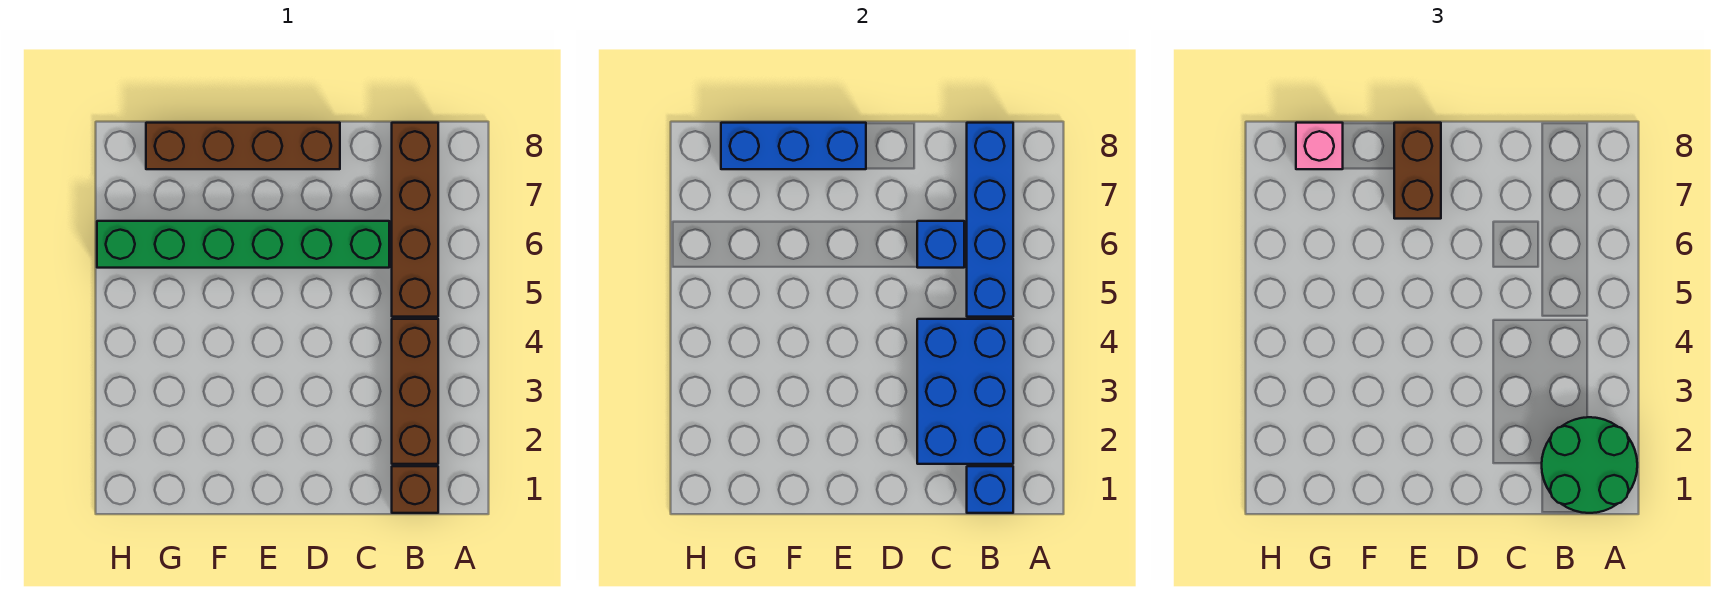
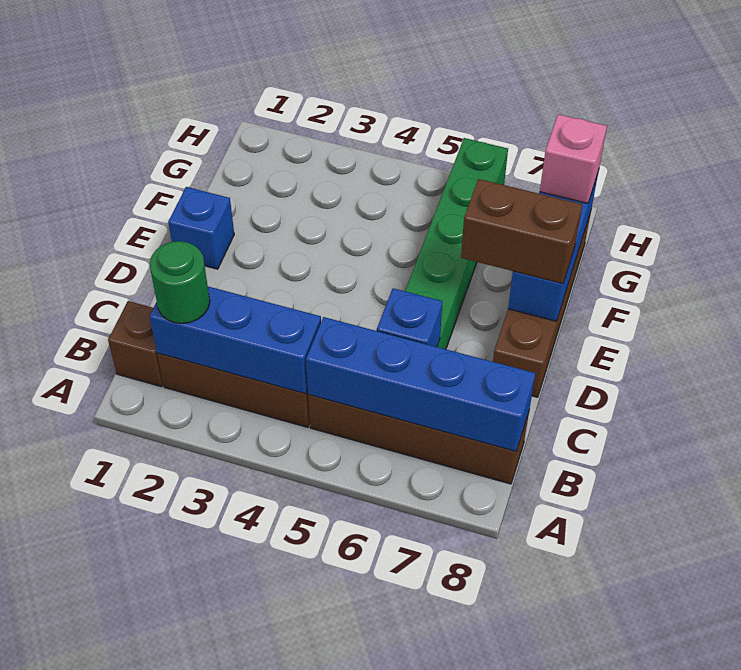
green round brick A1:B2 level 3 -> green round brick B2 level 3
blue brick B1 level 2 -> blue brick E1 level 1
blue brick B2:C4 level 2 -> blue brick B2:B4 level 2

